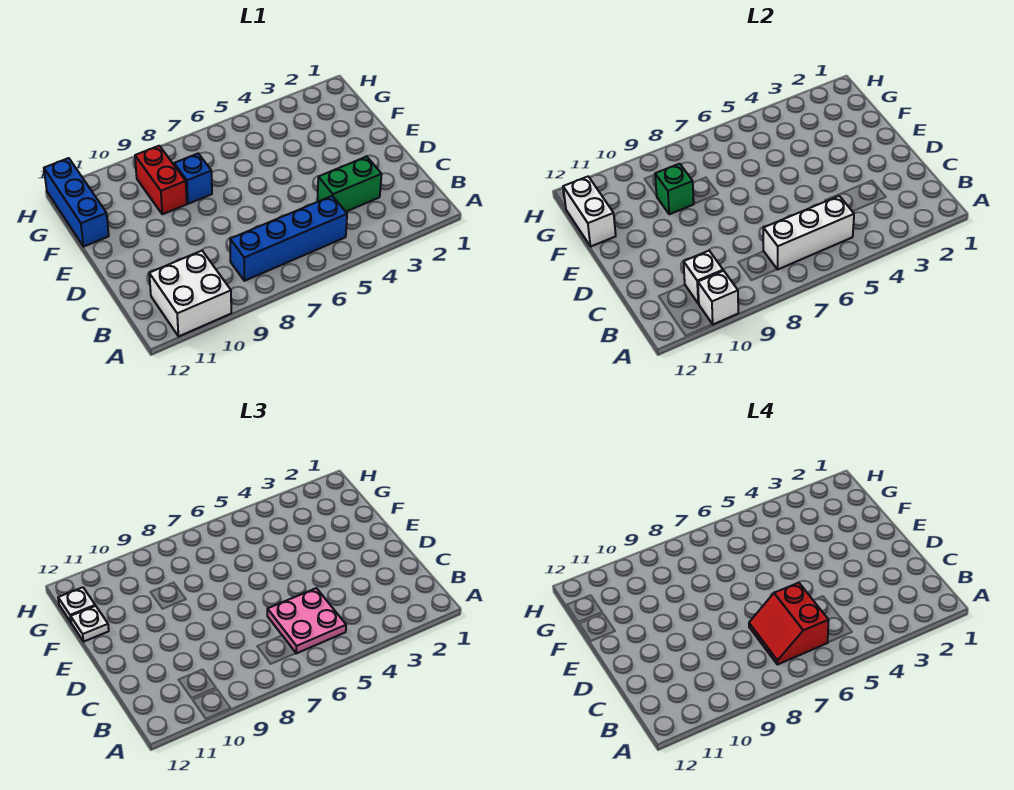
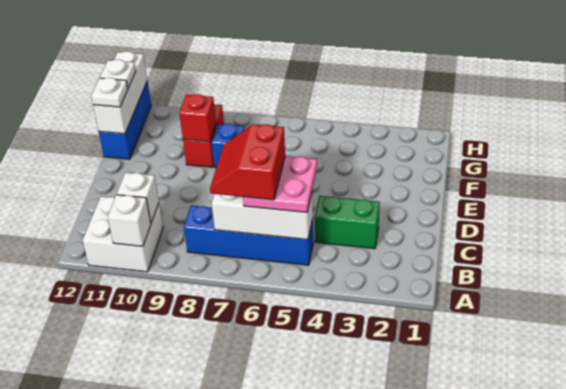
green brick F9 level 2 -> red brick F9 level 2
white brick F12:G12 level 2 -> white brick F12:H12 level 2

